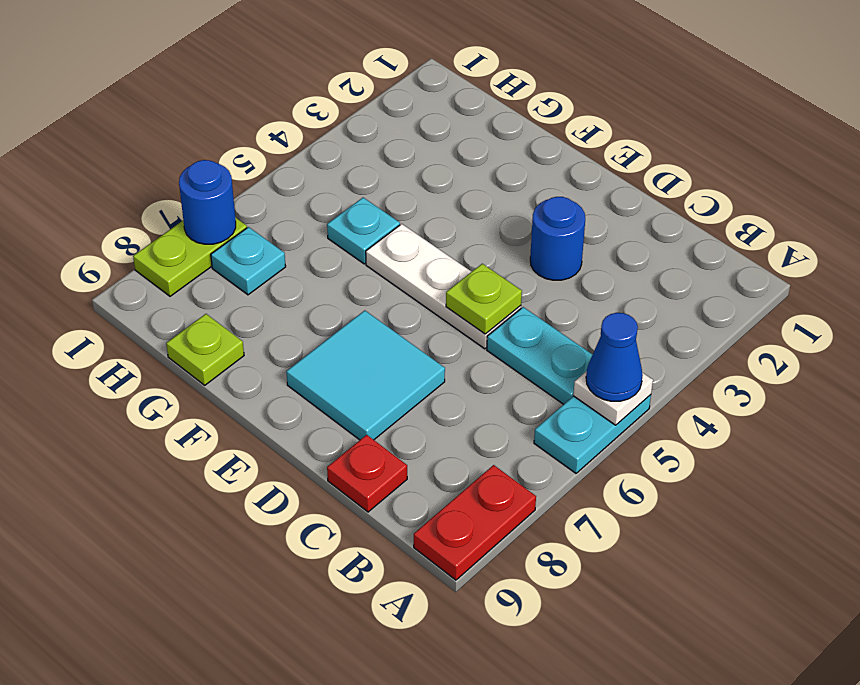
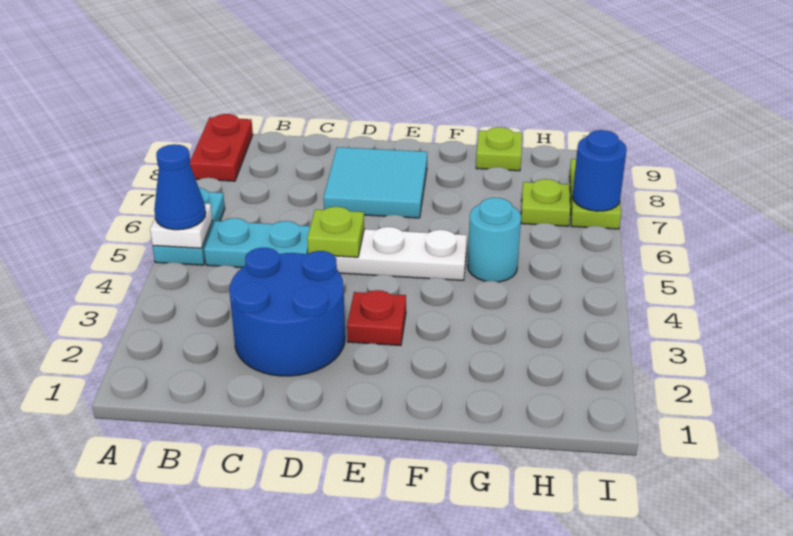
red plate C9 level 1 -> red plate E3 level 1
blue round brick D3 level 1 -> blue round brick C2:D3 level 1
cyan plate G5 level 1 -> cyan round brick G5 level 1
cyan plate H7 level 1 -> lime plate H7 level 1

